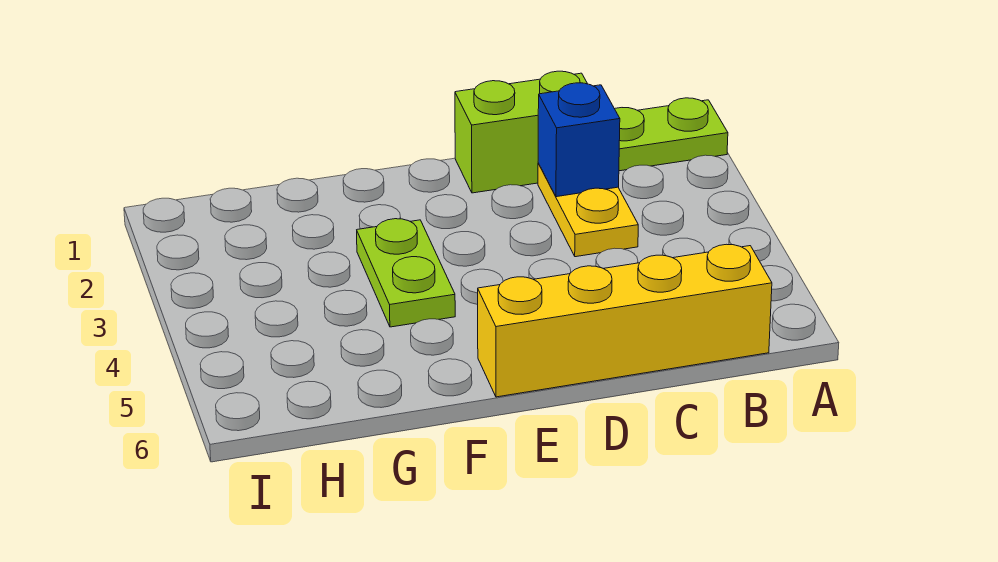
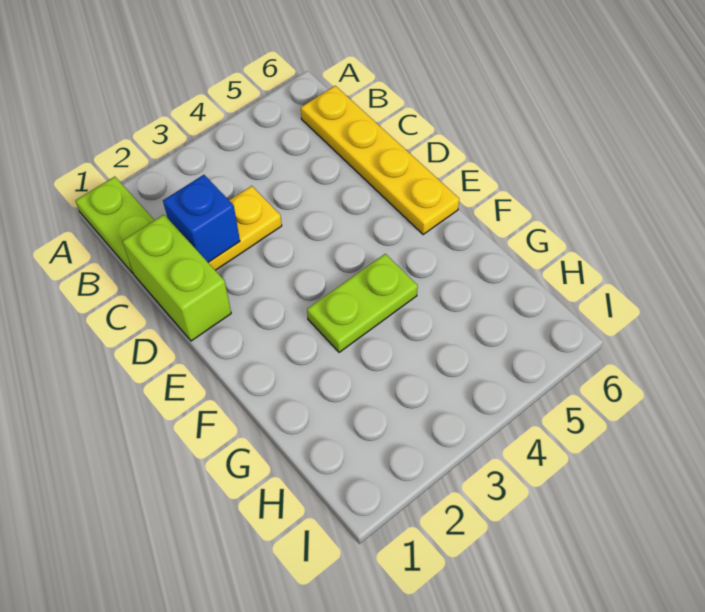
yellow brick B6:E6 level 1 -> yellow plate B6:E6 level 1

